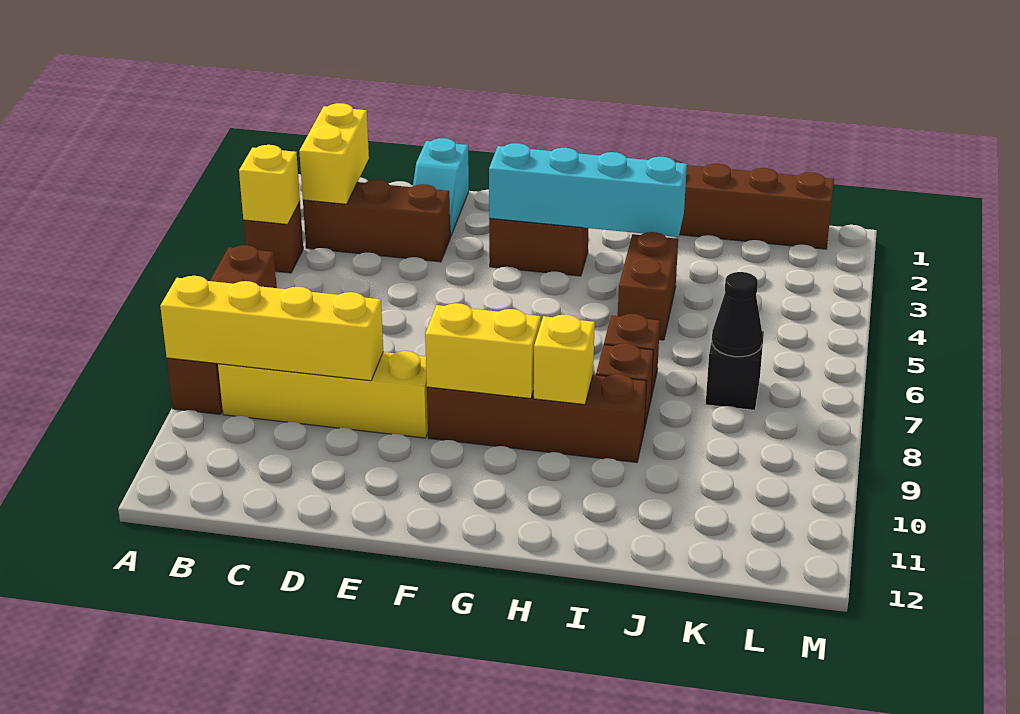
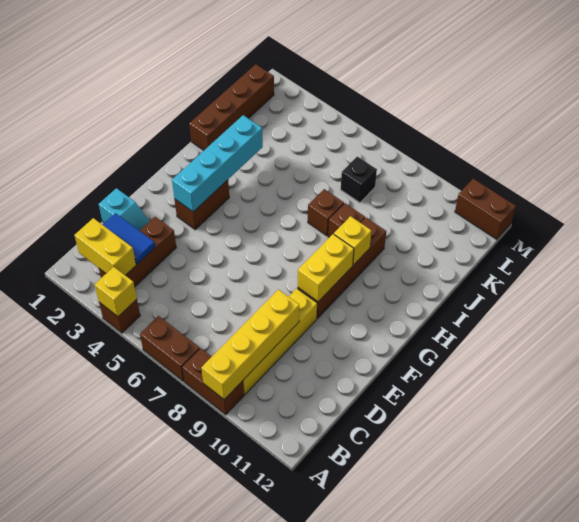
none -> blue tile C2:C3 level 2
brown brick I4:I5 level 1 -> brown brick M11:M12 level 1
black cone K7 level 2 -> none

